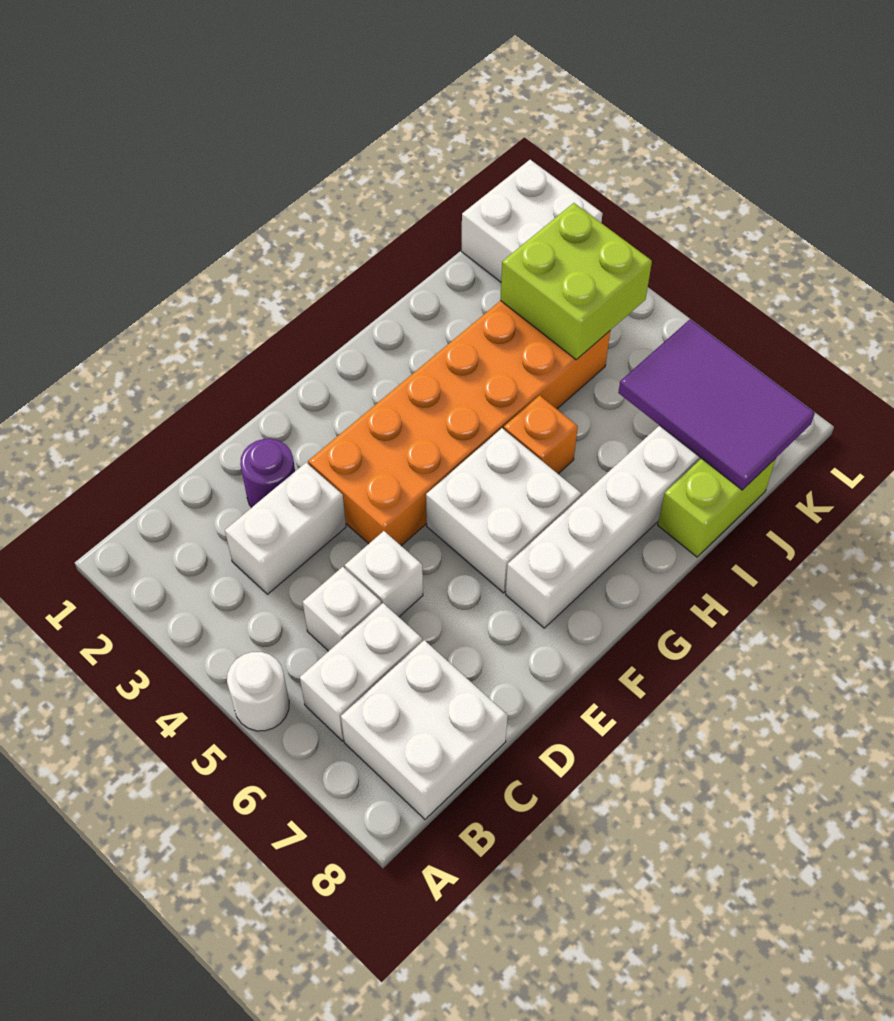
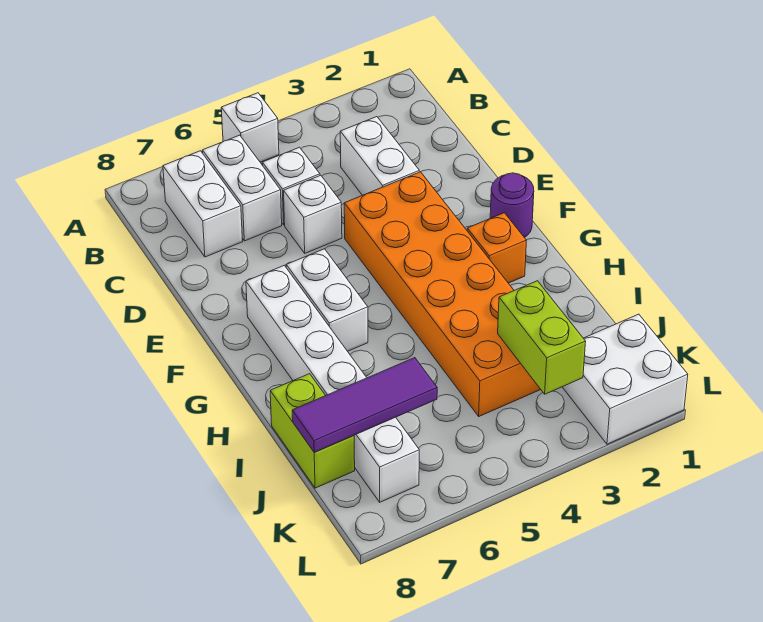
white round brick A5 level 1 -> white brick A5 level 1
white brick B7:C8 level 1 -> white brick B7:C7 level 1
purple round brick D2 level 1 -> purple round brick F1 level 1
white brick F5:G6 level 1 -> white brick F6:G6 level 1
orange brick H5 level 1 -> orange brick G2 level 1
lime brick J3:K4 level 2 -> lime brick J3:K3 level 2
purple tile J6:K8 level 2 -> purple tile J6:J8 level 2

